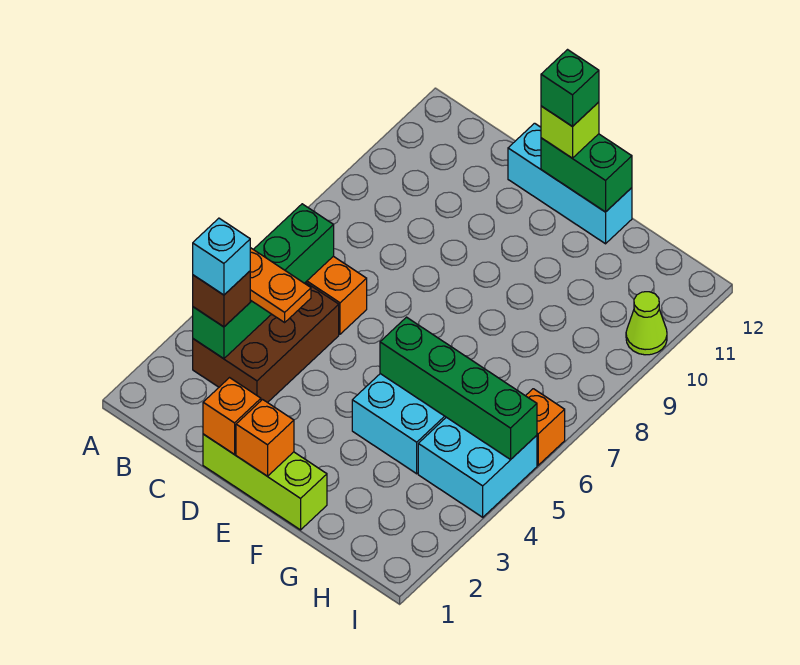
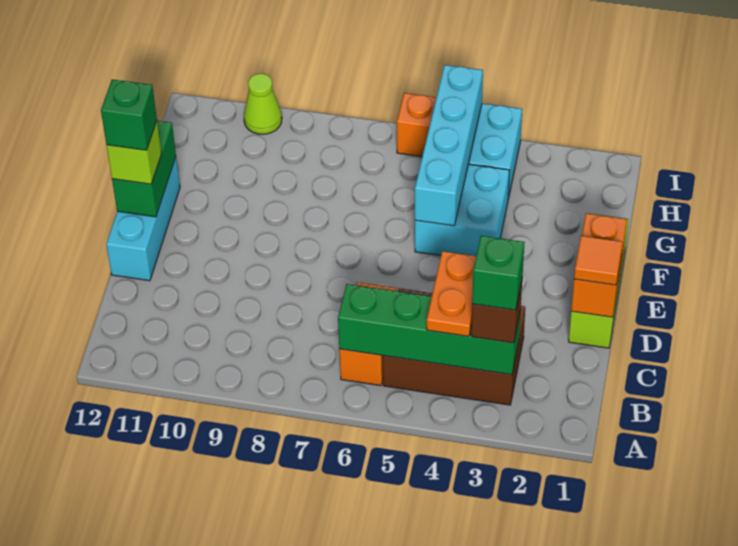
cyan brick B3 level 4 -> green brick B3 level 4
none -> orange tile D1 level 3
green brick F5:I5 level 2 -> cyan brick F5:I5 level 2

